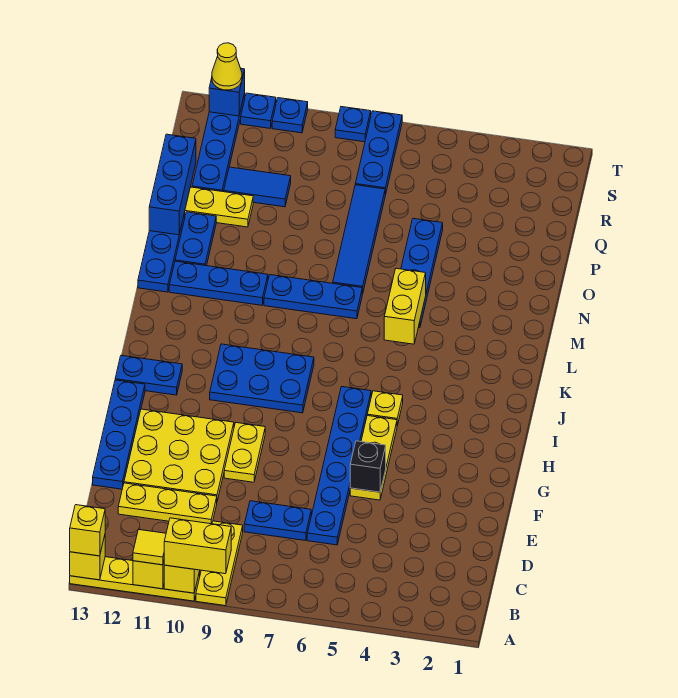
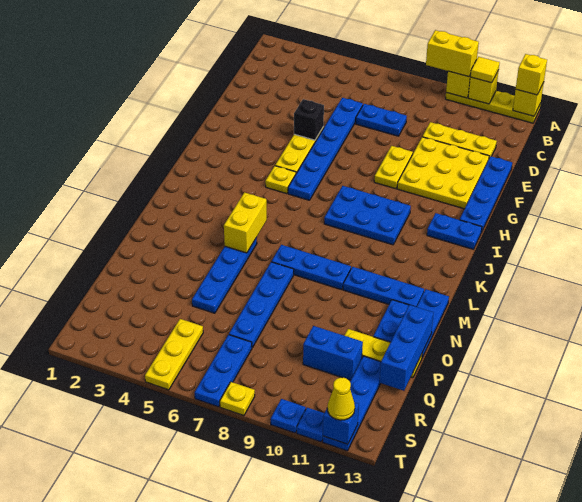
yellow plate A9:C9 level 1 -> yellow plate R5:T5 level 1
blue tile N7:Q7 level 1 -> blue plate N7:Q7 level 1
blue tile Q10:Q11 level 1 -> blue brick Q10:Q11 level 1
blue plate T8 level 1 -> yellow plate T8 level 1

